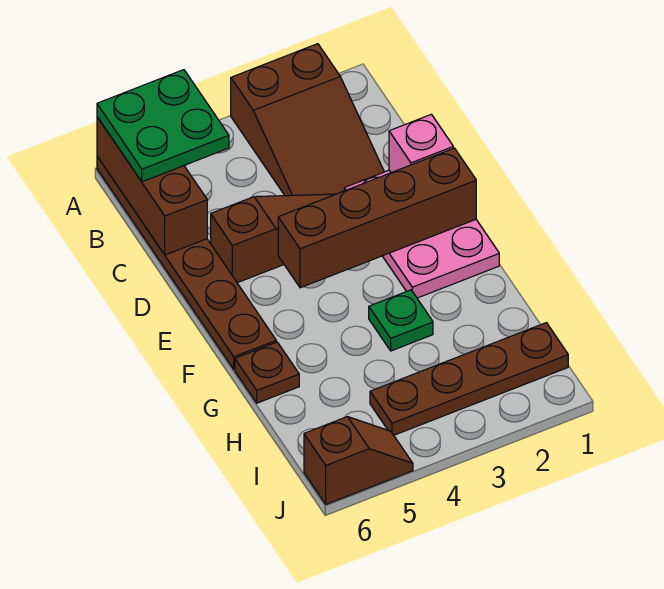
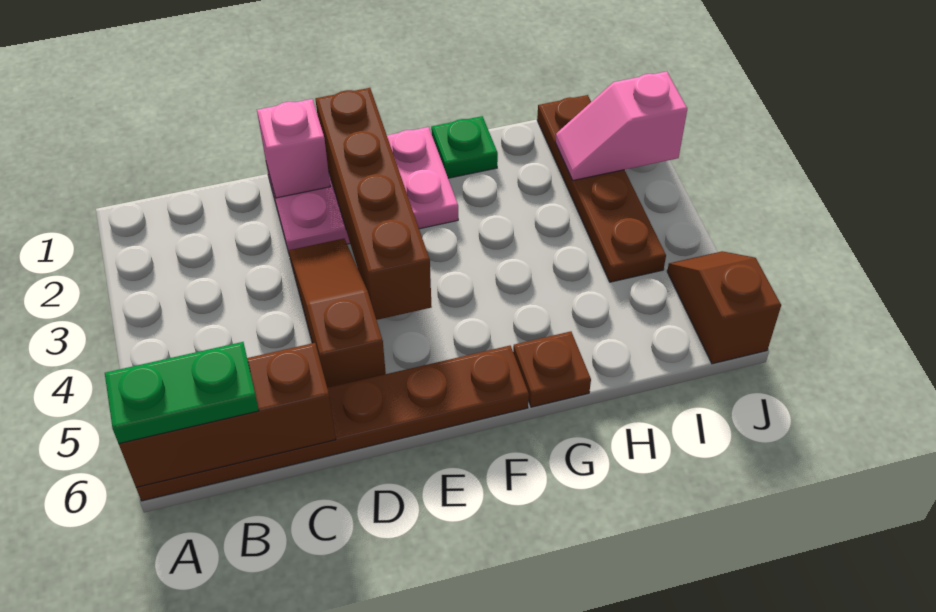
brown slope A2:C3 level 1 top A -> none
green plate A5:B6 level 3 -> green plate A6:B6 level 3
green plate G3 level 1 -> green plate G1 level 1
none -> pink slope I2:J2 level 2 top J

